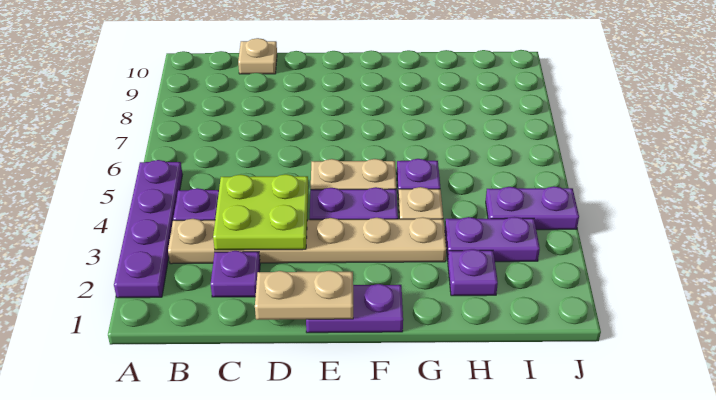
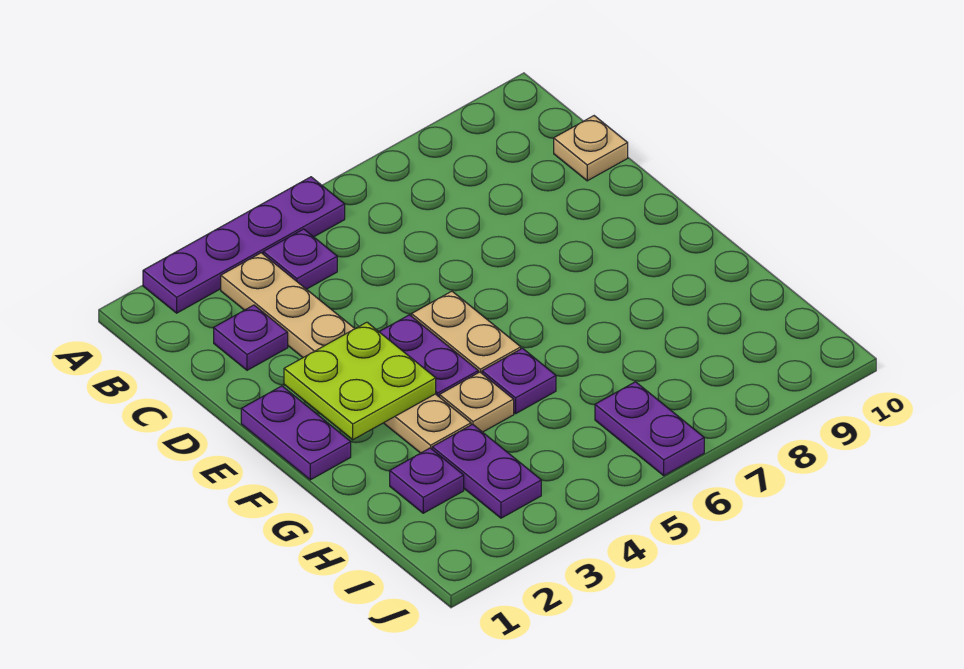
lime plate C3:D4 level 2 -> lime plate E2:F3 level 2
tan plate D1:E1 level 2 -> none
purple plate I4:J4 level 1 -> purple plate I6:J6 level 1

